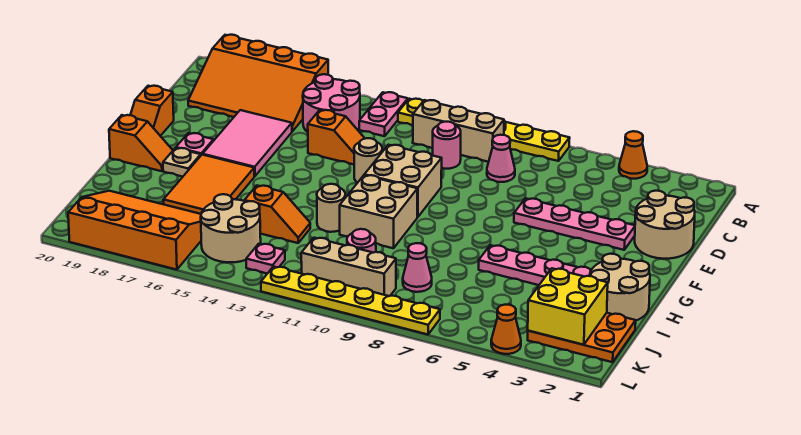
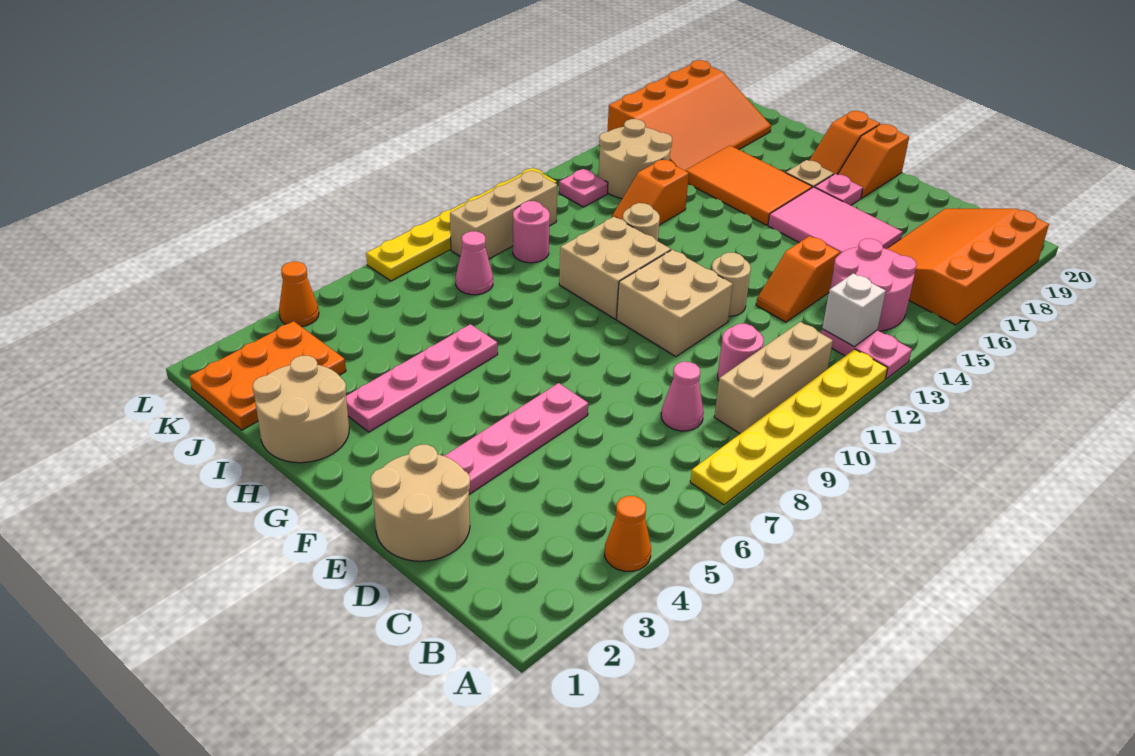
none -> white brick B13 level 2
orange slope E20:F20 level 1 top E -> orange slope F19:F20 level 1 top 20
yellow brick J2:K3 level 2 -> none

